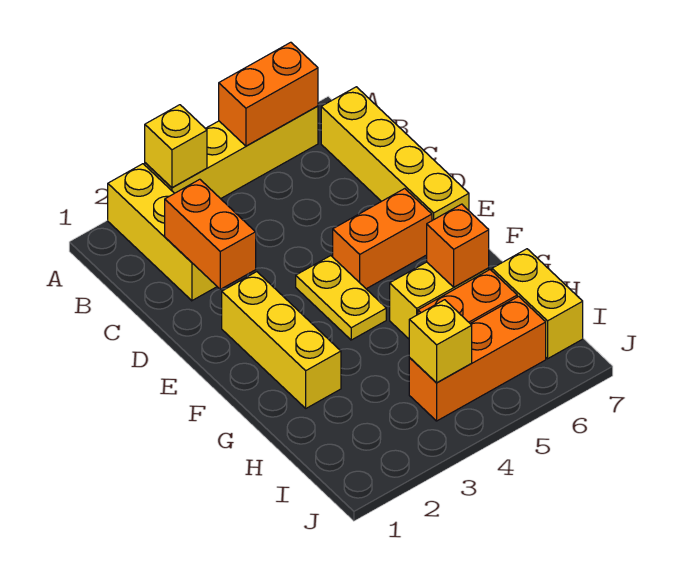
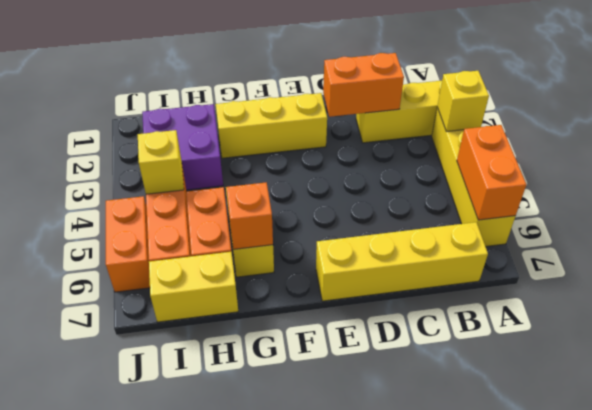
yellow plate E4:F4 level 1 -> none
orange brick E5:E6 level 1 -> orange brick J5:J6 level 1
none -> purple brick H2:I3 level 1

